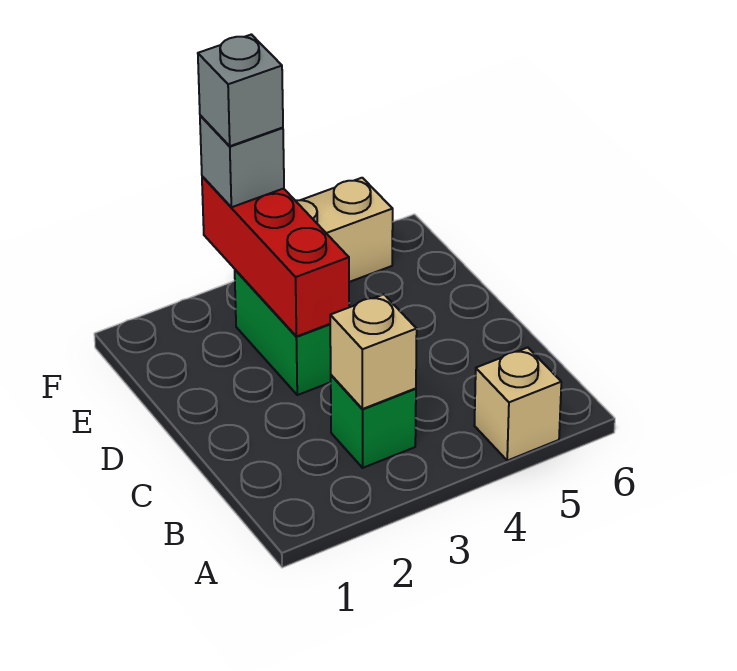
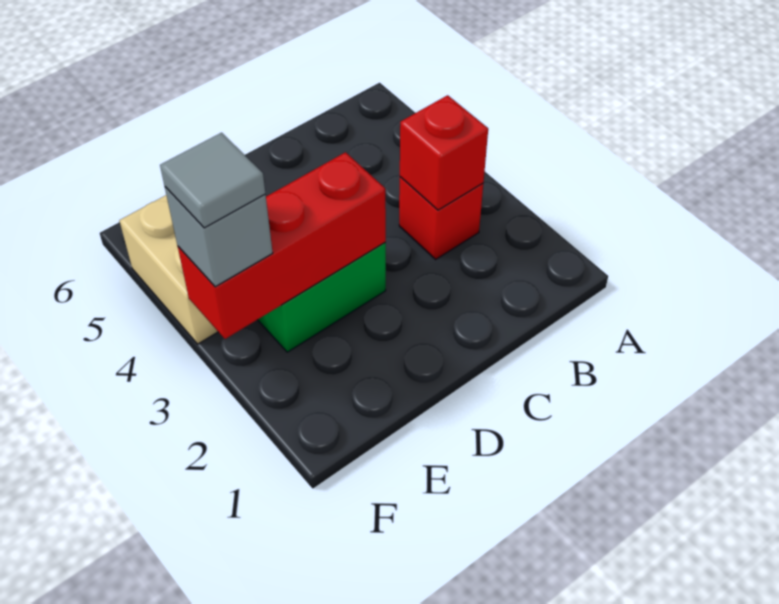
tan brick A5 level 1 -> none
green brick B3 level 1 -> red brick B3 level 1
tan brick B3 level 2 -> red brick B3 level 2
grey brick F3 level 4 -> grey tile F3 level 4

